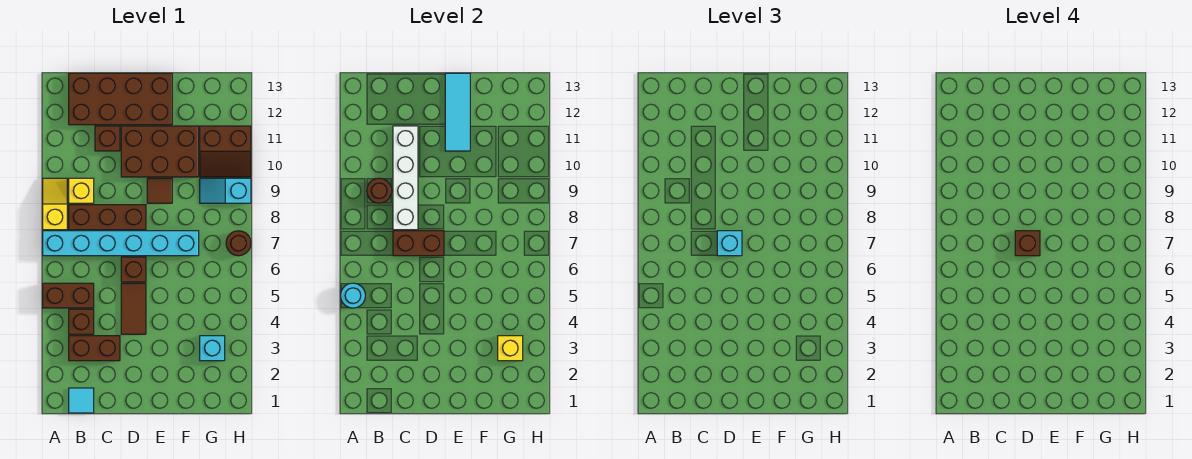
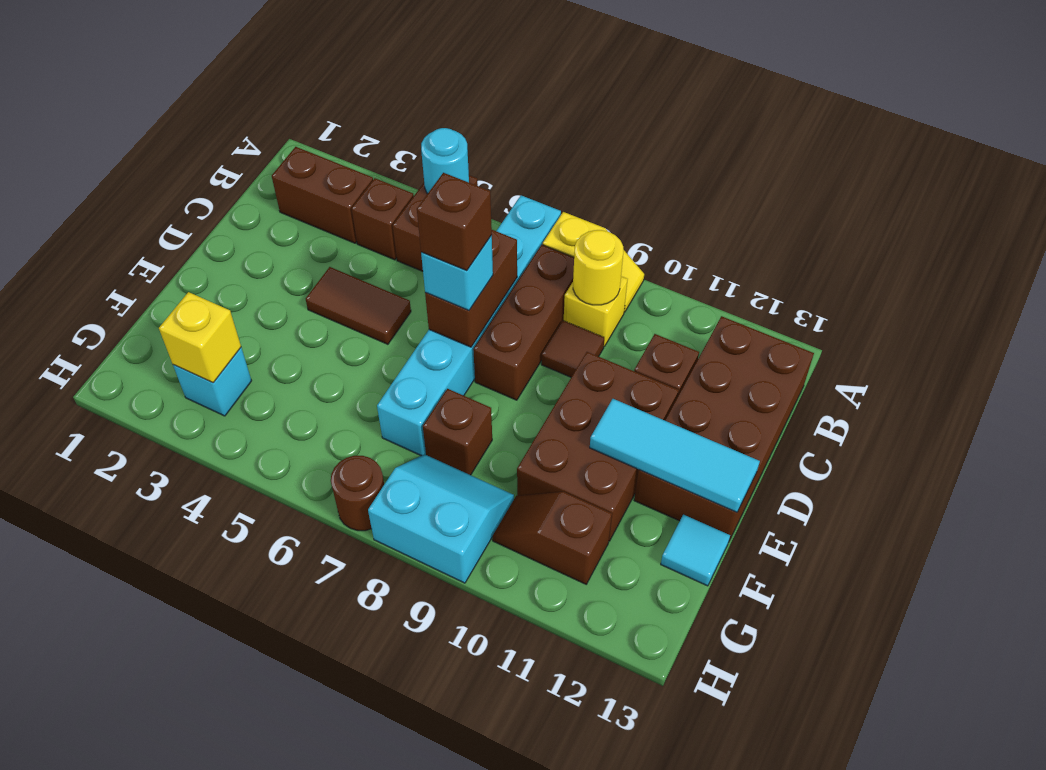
cyan tile B1 level 1 -> cyan tile F13 level 1
brown brick B3:C3 level 1 -> brown brick B2:B3 level 1
brown round brick B9 level 2 -> yellow round brick B9 level 2
white brick C8:C11 level 2 -> none
brown brick D6 level 1 -> brown brick F8 level 1
brown tile E9 level 1 -> brown tile C9 level 1
cyan slope G9:H9 level 1 top H -> cyan slope G8:H9 level 1 top H
brown slope G10:H11 level 1 top 11 -> brown slope G10:G11 level 1 top 11

